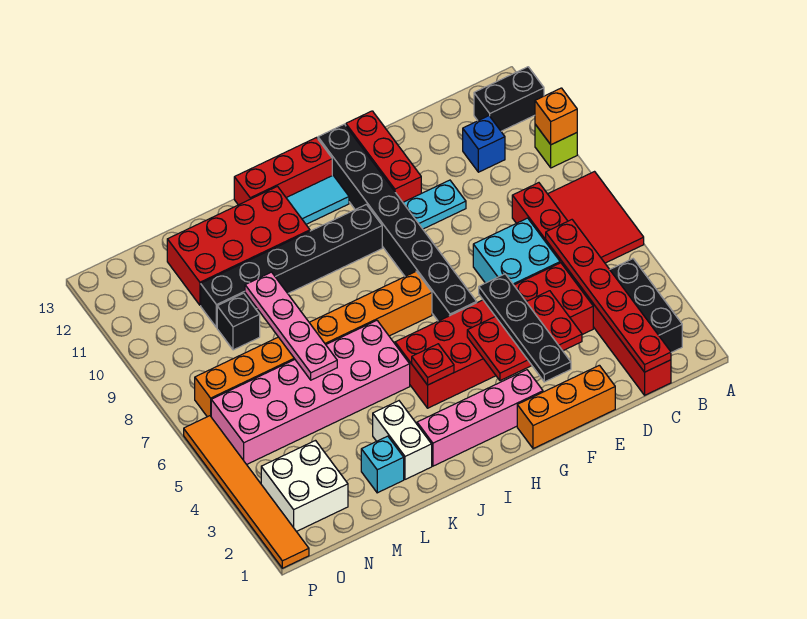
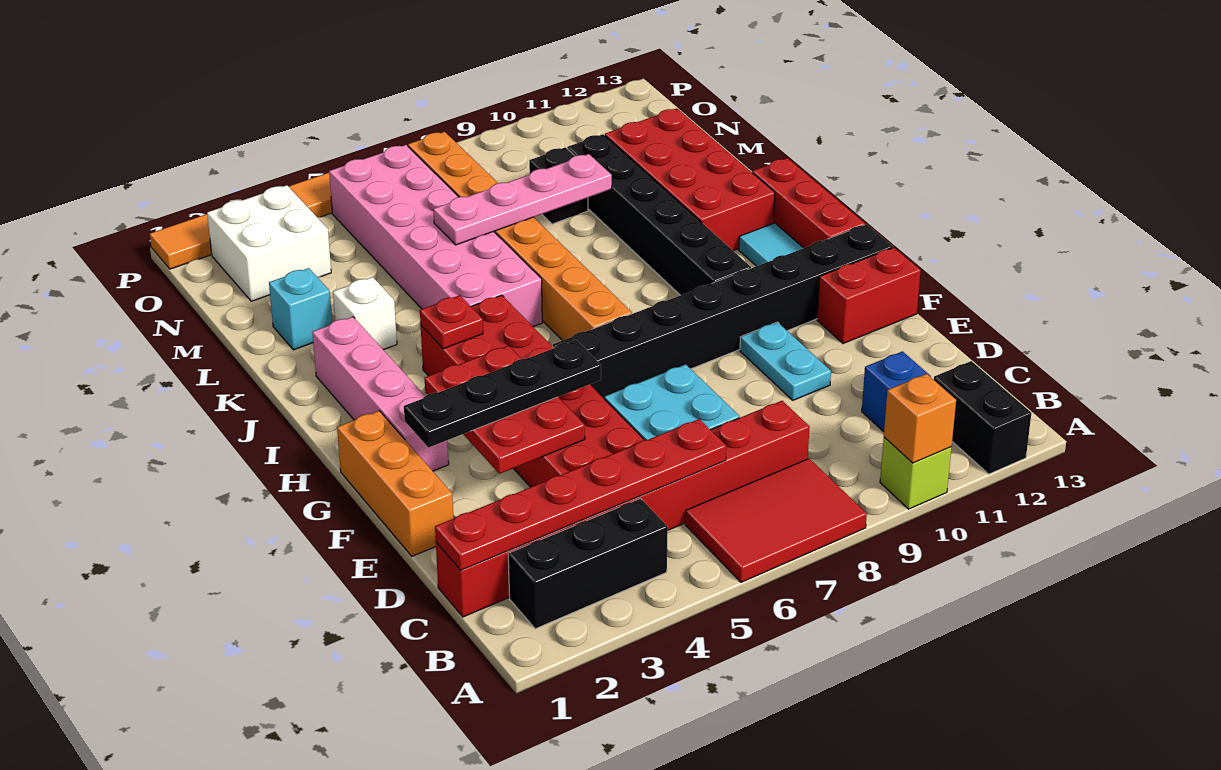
red brick F11:F13 level 1 -> red brick F12:F13 level 1
white brick K2:K3 level 1 -> white brick K3 level 1

